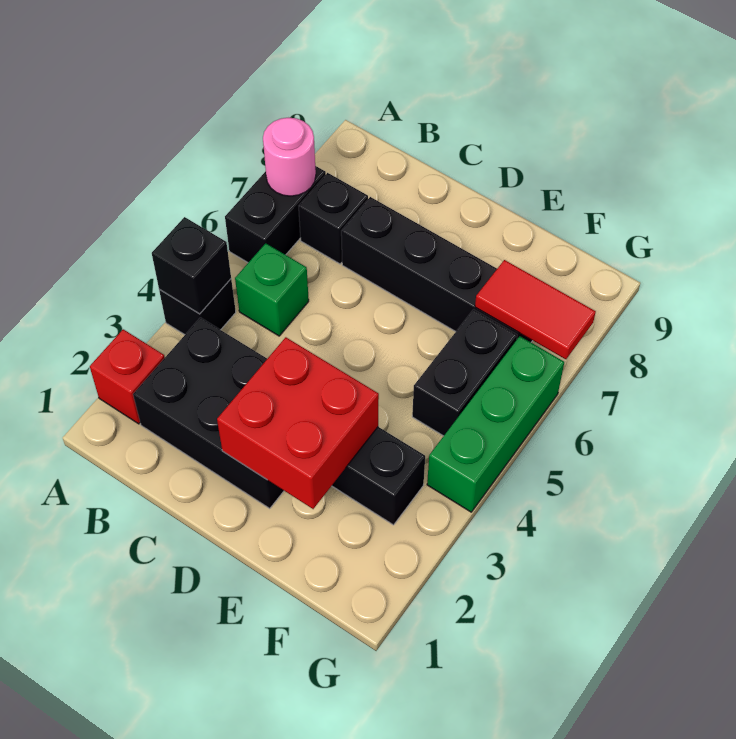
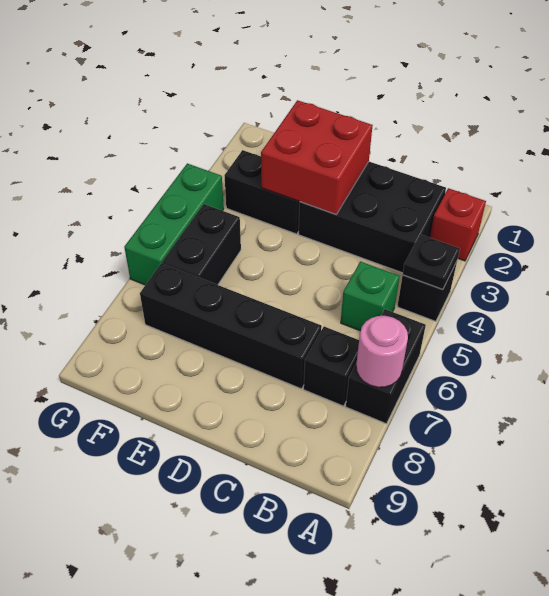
black brick A4 level 2 -> black plate A4 level 2
red tile F7:G7 level 2 -> none

